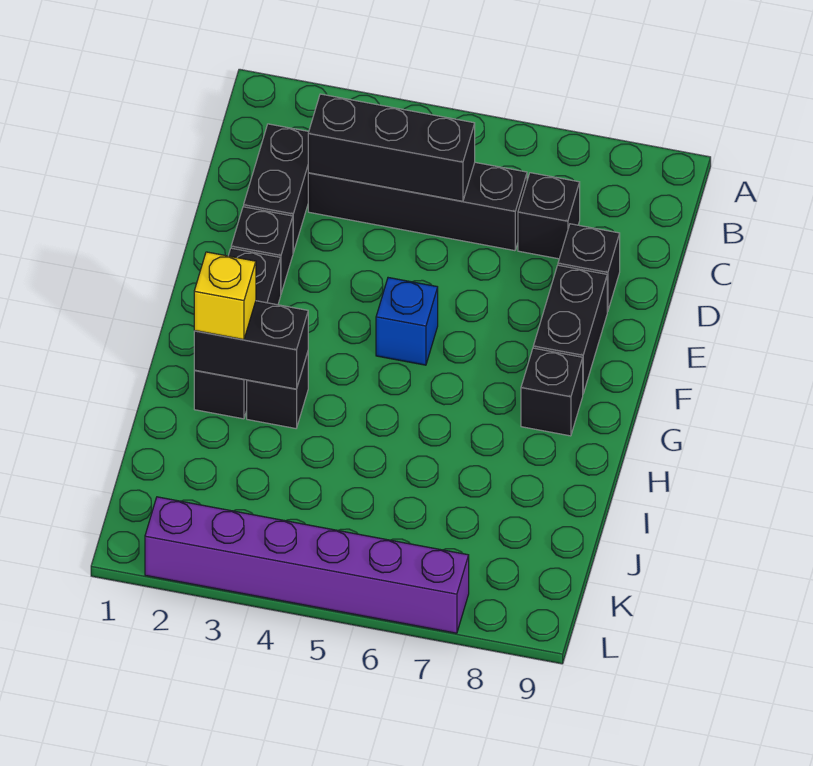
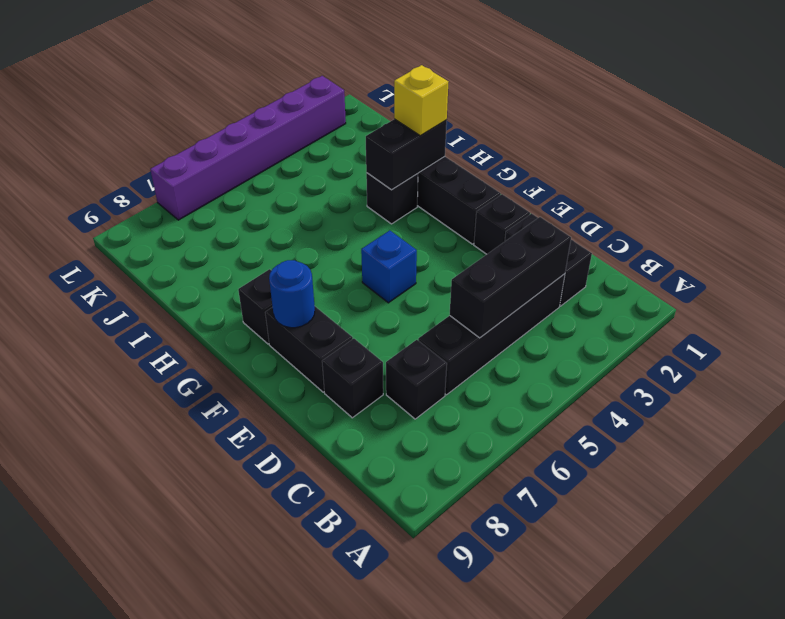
none -> blue round brick F8 level 2

